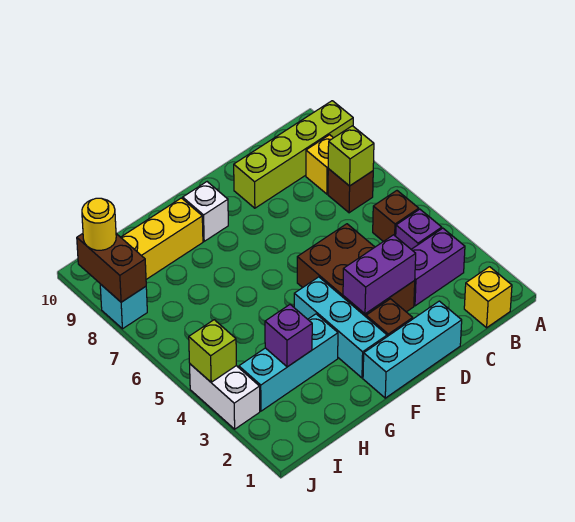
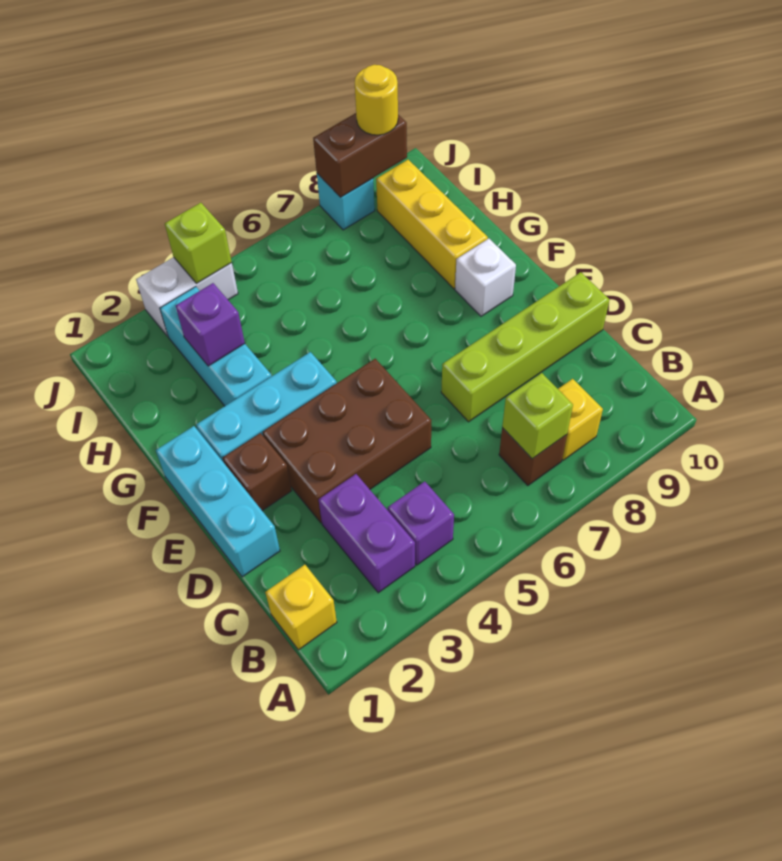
lime brick A9:D9 level 1 -> lime brick D7:D10 level 1
brown brick B5 level 1 -> none
purple brick D3:E3 level 2 -> none

